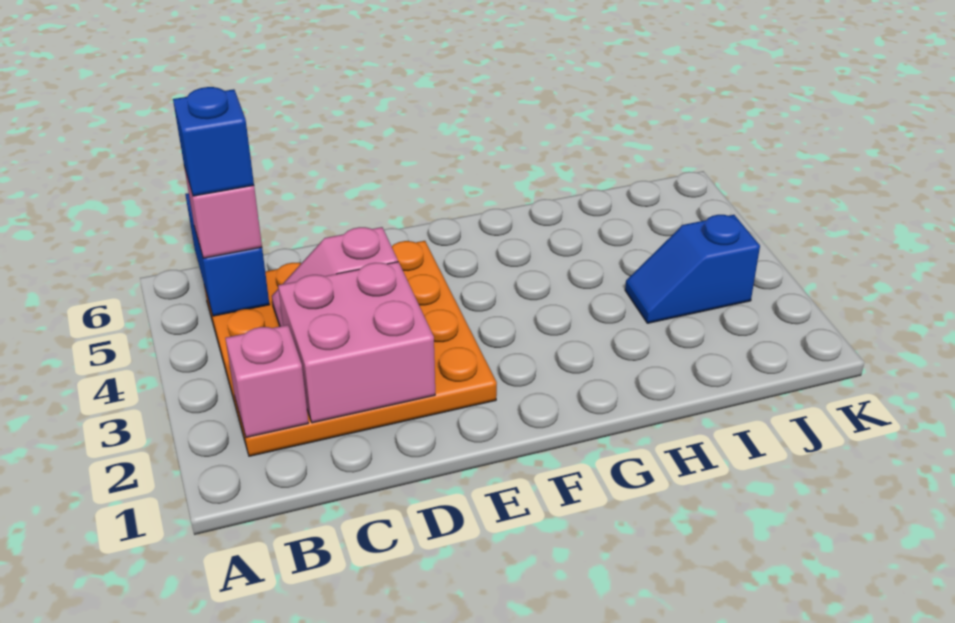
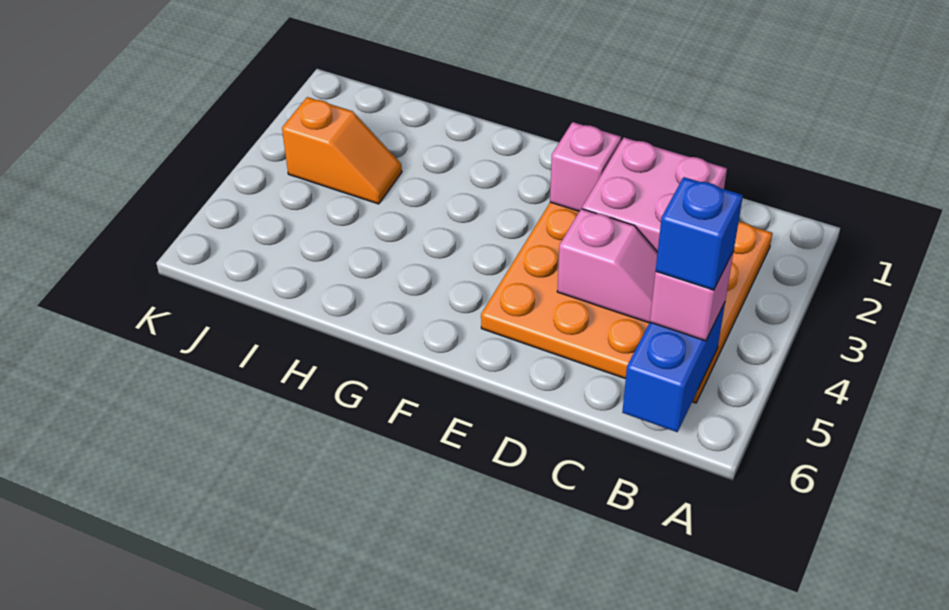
pink brick B2 level 2 -> pink brick E2 level 2
blue slope I3:J3 level 1 top J -> orange slope I3:J3 level 1 top J

